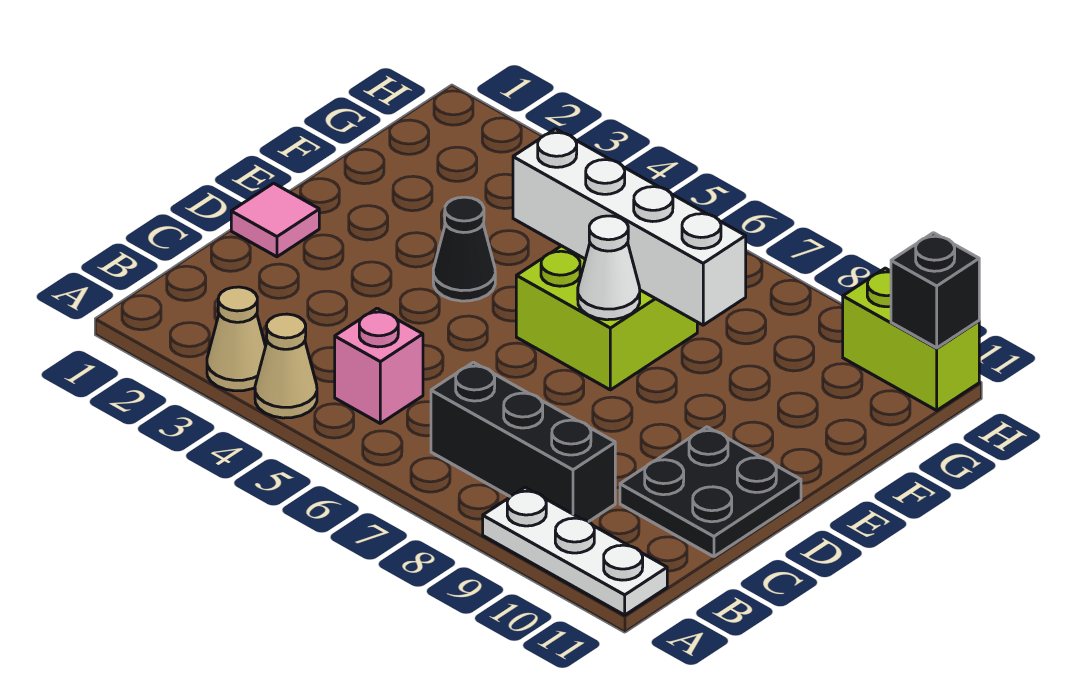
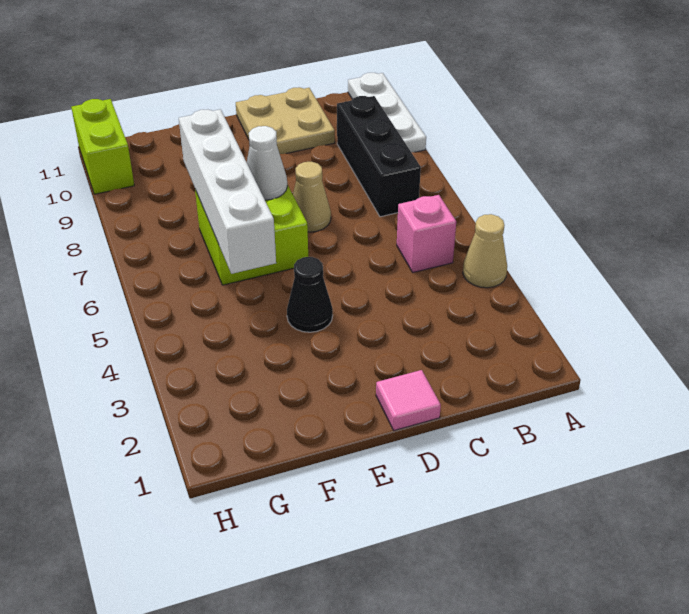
tan cone A3 level 1 -> tan cone D7 level 1
black plate C10:D11 level 1 -> tan plate C10:D11 level 1
black brick H11 level 2 -> none

